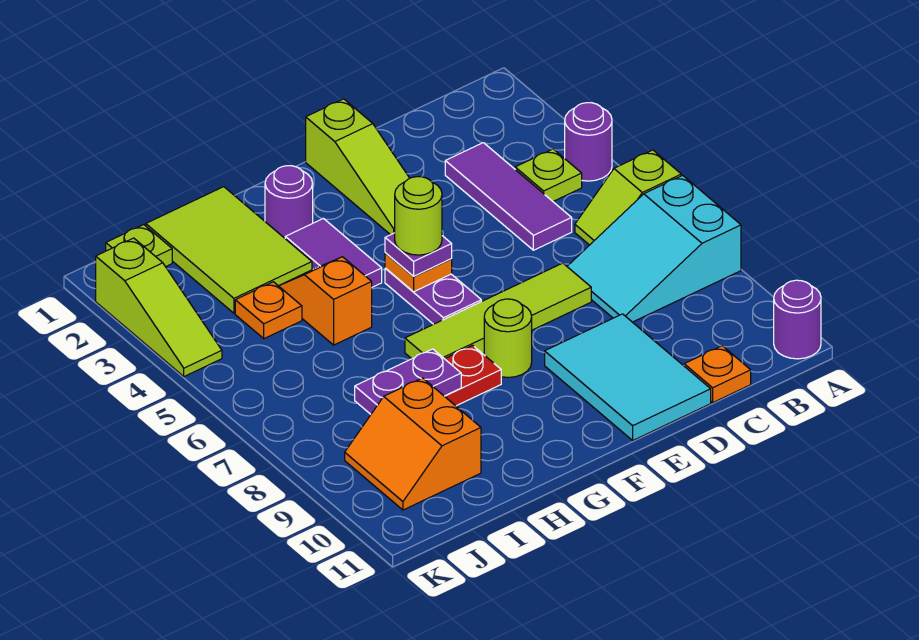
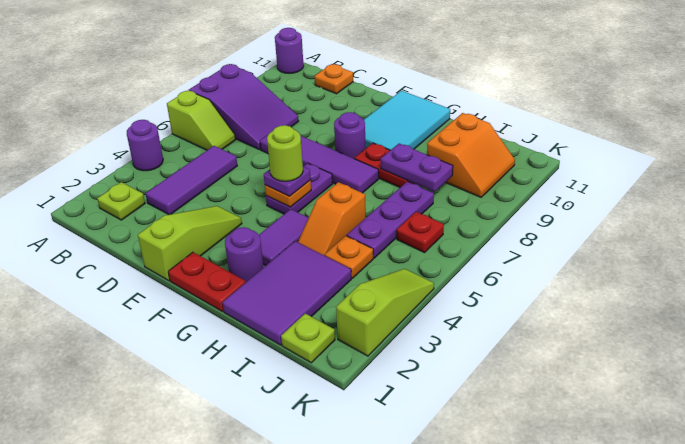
cyan slope A7:C8 level 1 top A -> purple slope A7:C8 level 1 top A
lime plate B4 level 1 -> lime plate B2 level 1
lime tile D7:G7 level 1 -> purple tile D7:G7 level 1
cyan tile D9:E11 level 1 -> cyan tile F9:G11 level 1
none -> red plate F1:G1 level 1
lime round brick F8 level 1 -> purple round brick F8 level 1
lime tile H1:I3 level 1 -> purple tile H1:I3 level 1
none -> purple plate I5:I7 level 1
none -> red plate J6 level 1

